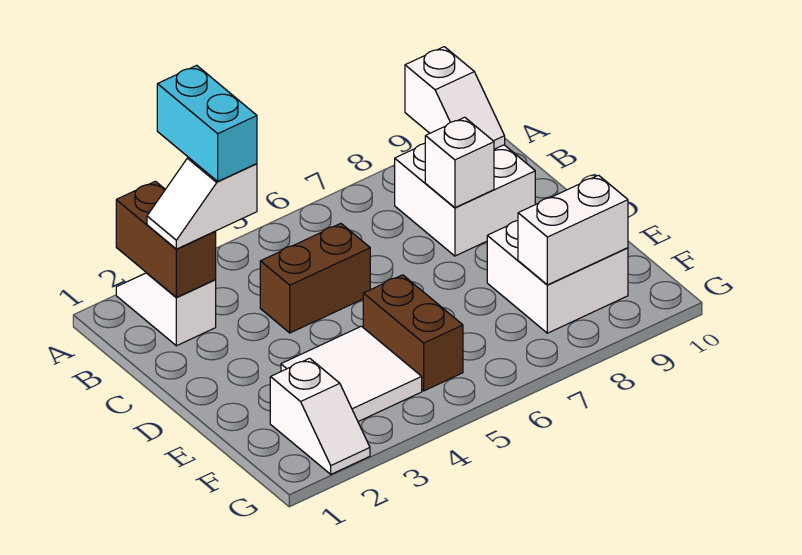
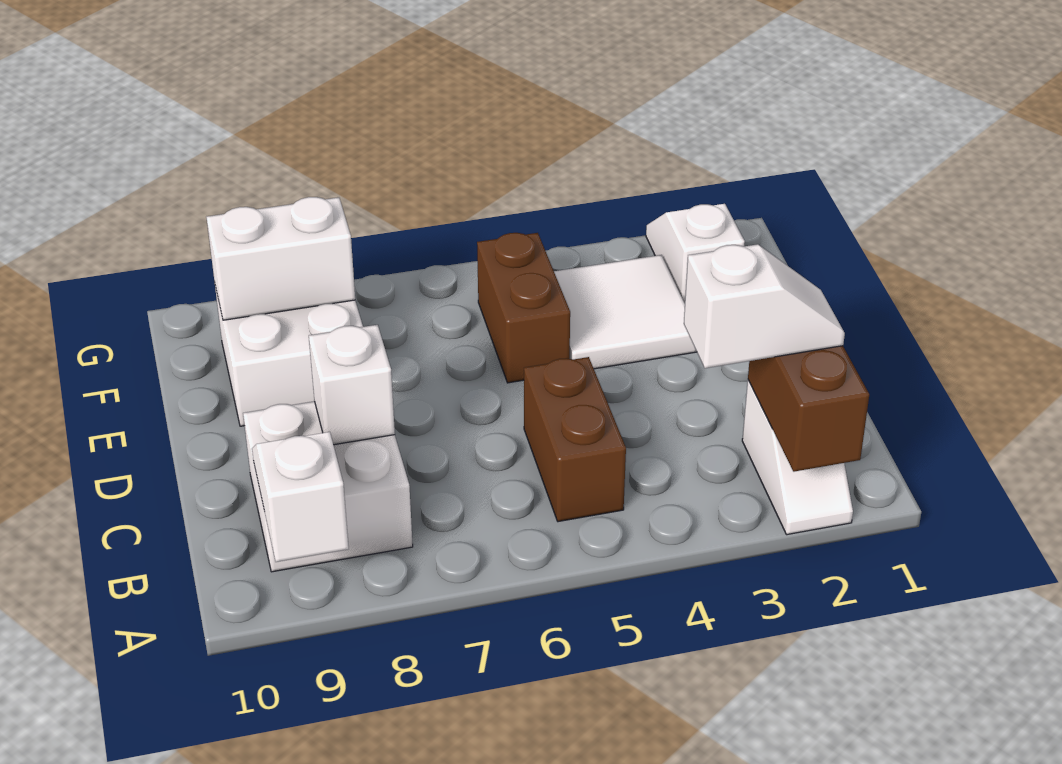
cyan brick A3:B3 level 4 -> none
brown brick C4:C5 level 1 -> brown brick B5:C5 level 1

